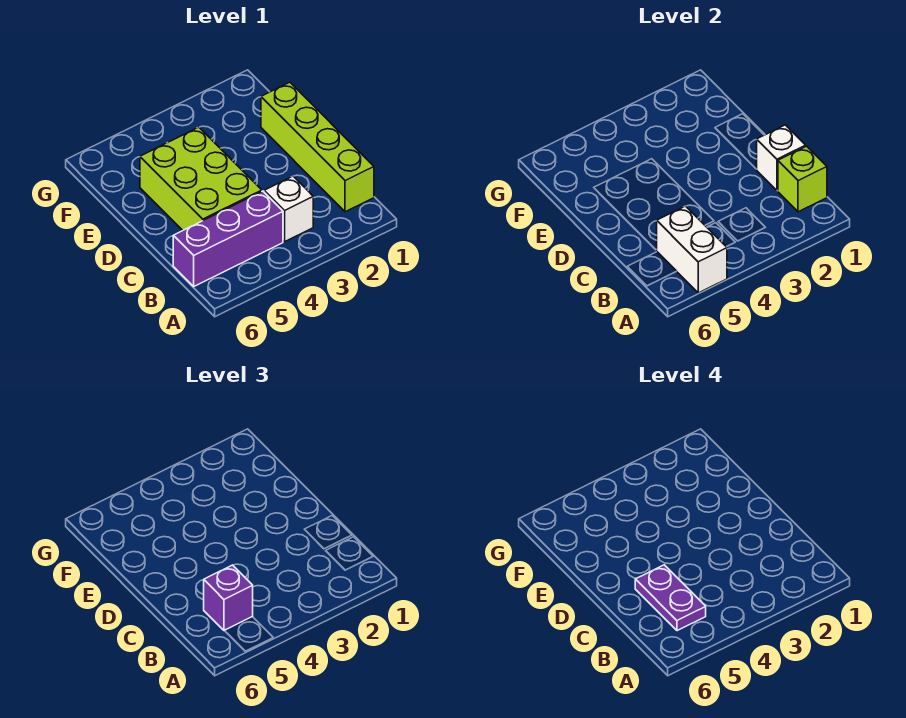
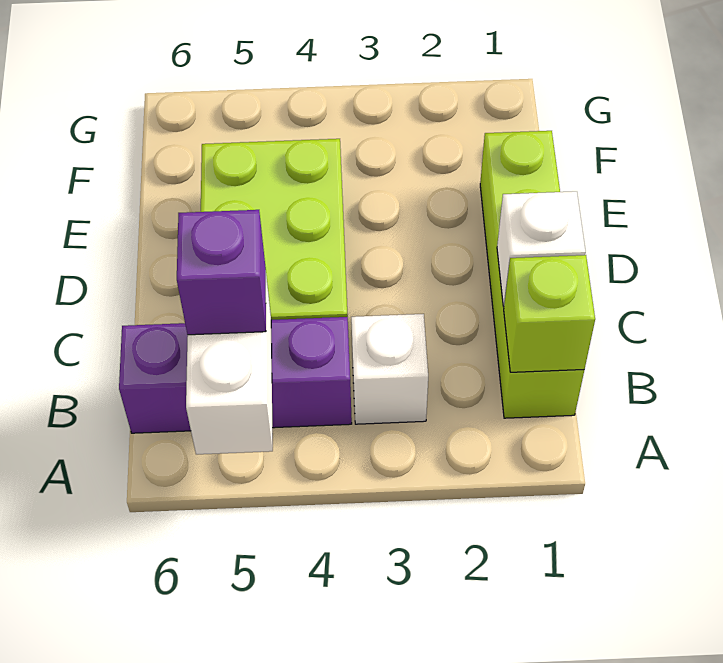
purple plate B5:C5 level 4 -> none

